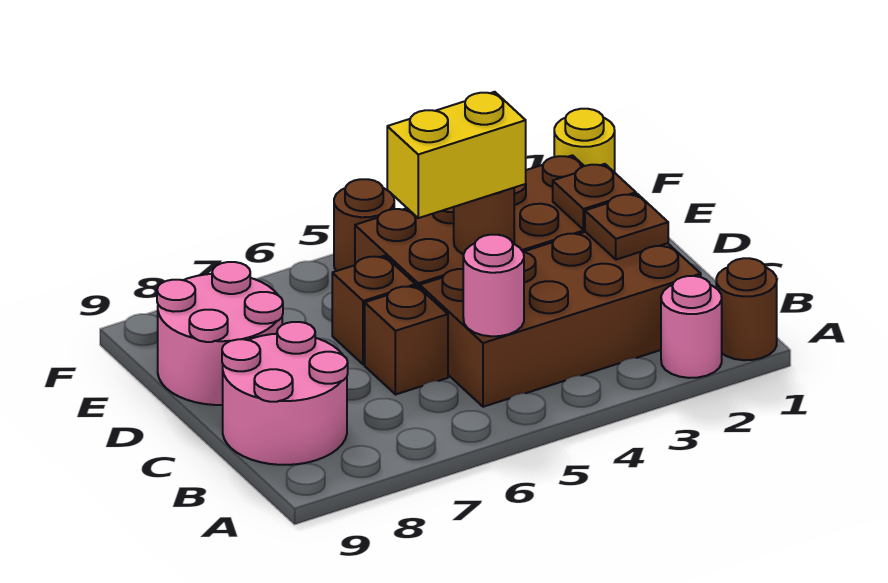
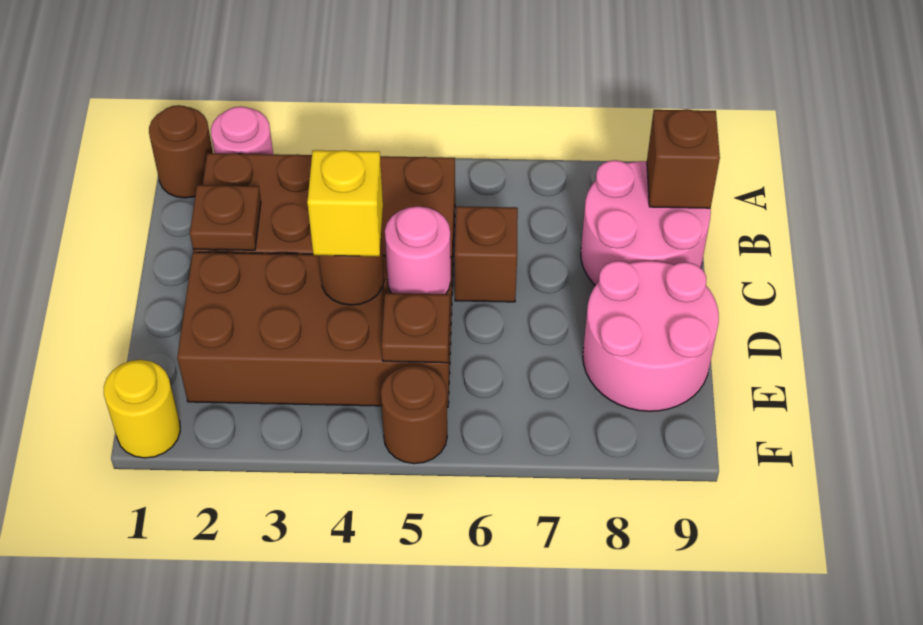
pink round brick B5 level 2 -> pink round brick D5 level 2
brown plate D2 level 2 -> brown plate E5 level 2
yellow brick D4:D5 level 3 -> yellow brick D4 level 3
brown brick D6 level 1 -> brown brick B9 level 2

